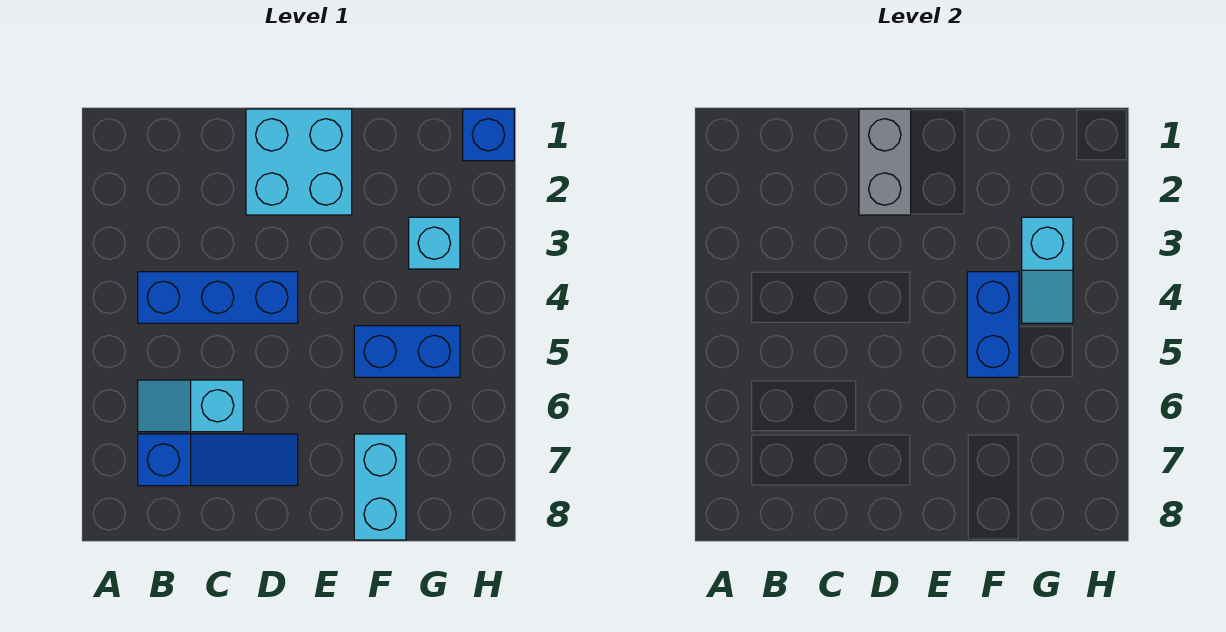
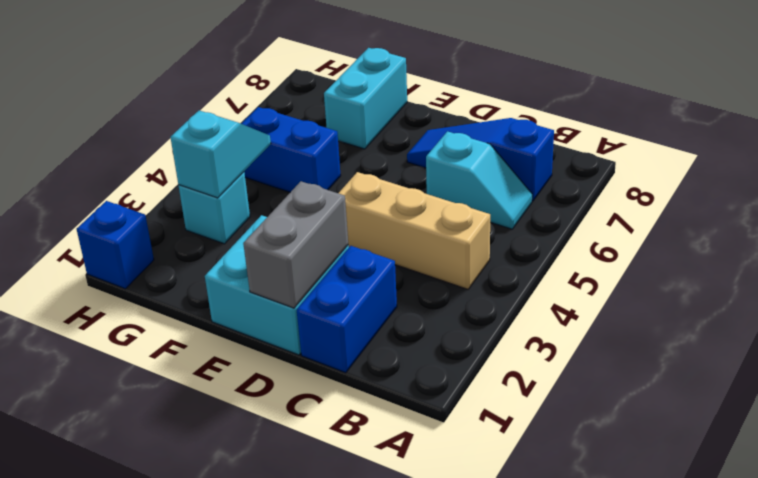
blue brick B4:D4 level 1 -> tan brick B4:D4 level 1
blue brick F4:F5 level 2 -> blue brick C1:C2 level 1

